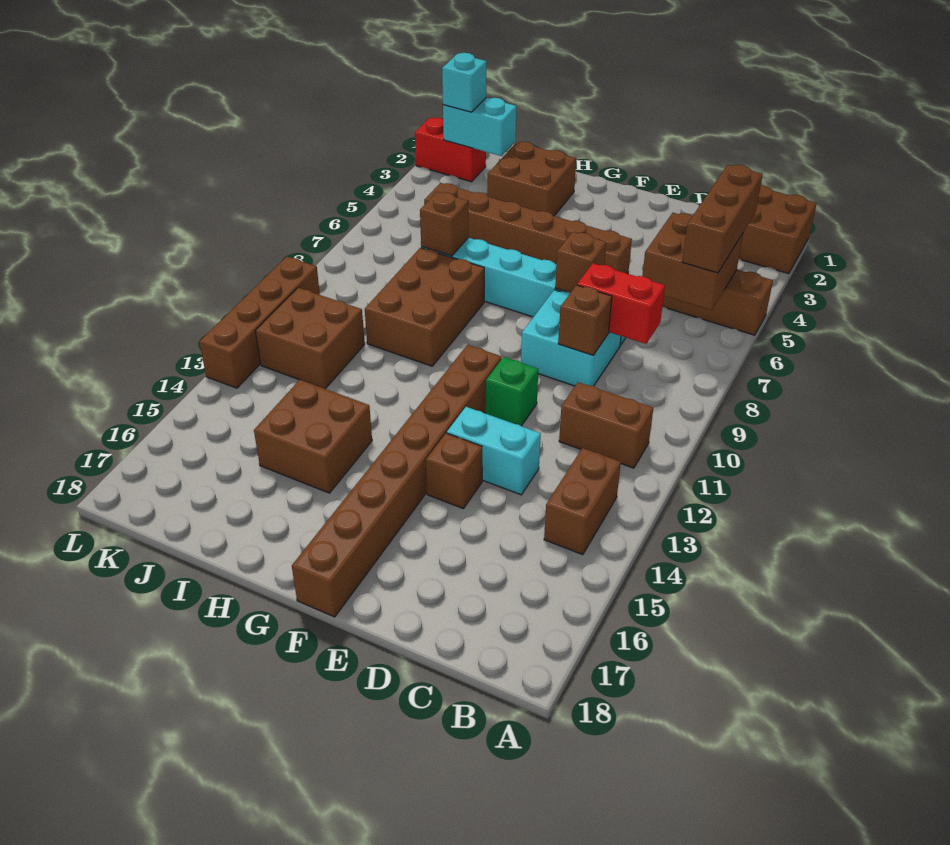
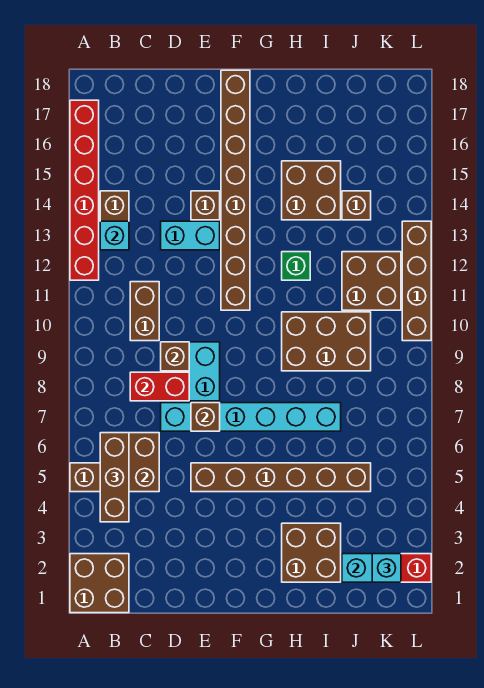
none -> red brick A12:A17 level 1
brown brick B11:C11 level 1 -> brown brick C10:C11 level 1
none -> cyan brick B13 level 2
green brick E11 level 1 -> green brick H12 level 1
brown brick H8:I10 level 1 -> brown brick H9:J10 level 1
brown brick I7 level 2 -> brown brick J14 level 1

